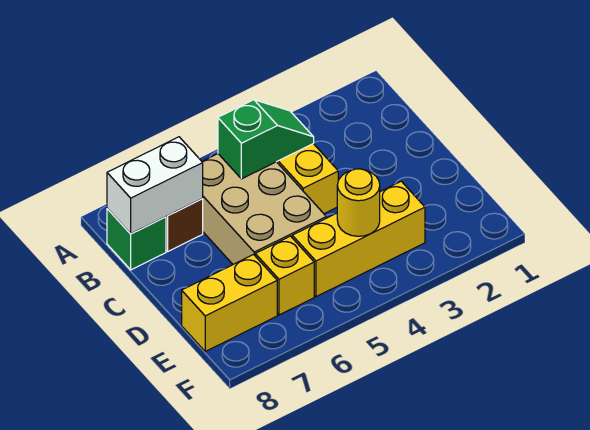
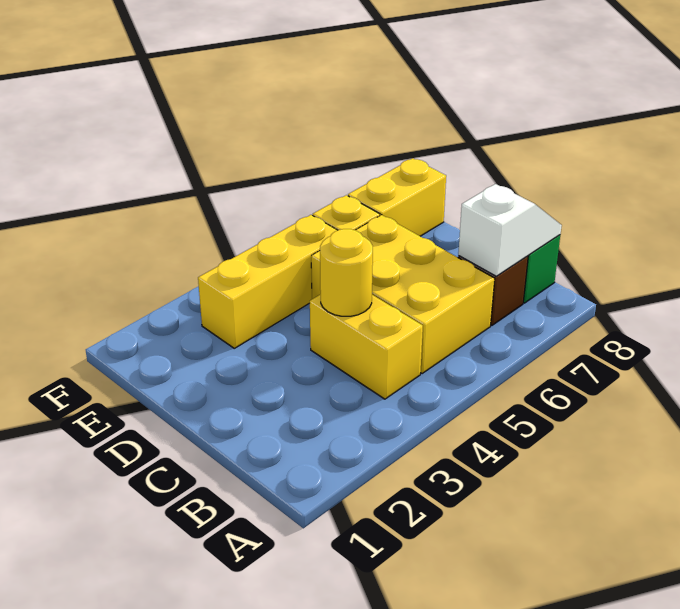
green slope B4:B5 level 2 top 5 -> none
tan brick B5:D6 level 1 -> yellow brick B5:D6 level 1
white brick B7:B8 level 2 -> white slope B7:B8 level 2 top 7
yellow round brick E4 level 2 -> yellow round brick C4 level 2

